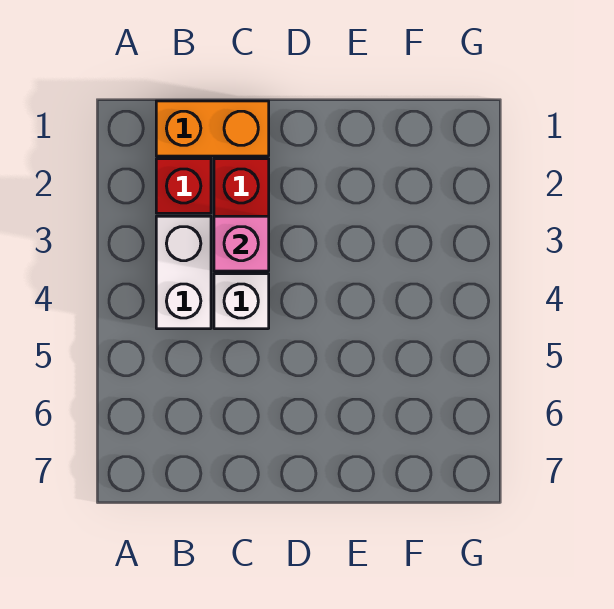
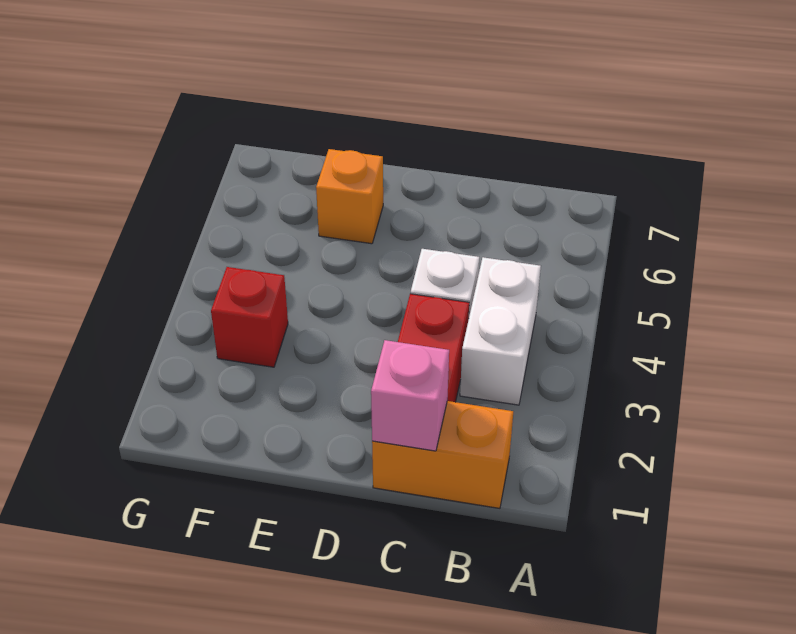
red brick B2 level 1 -> red brick F3 level 1
pink brick C3 level 2 -> pink brick C1 level 2
none -> orange brick E6 level 1

